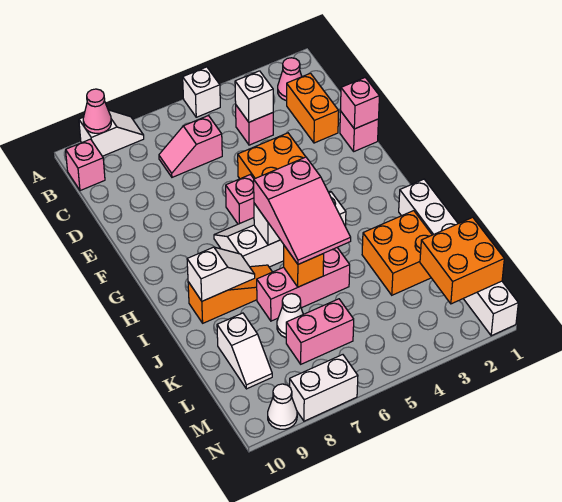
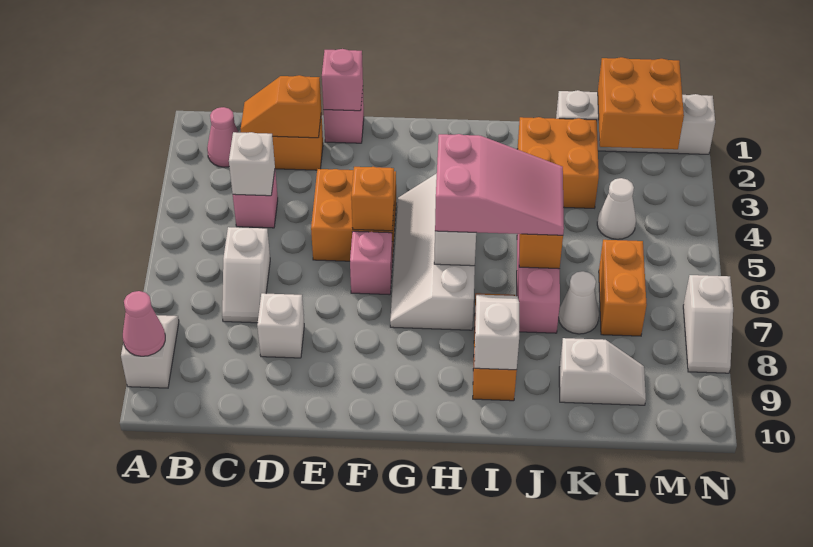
white brick A5 level 1 -> white brick D8 level 1
pink brick B10 level 1 -> none
none -> orange slope C2:D2 level 2 top D
pink slope C6:C7 level 1 top 6 -> white slope C6:C7 level 1 top 6
none -> orange brick F5 level 2
white brick I1:N1 level 1 -> white brick K1:N1 level 1
pink brick L6:L7 level 1 -> orange brick L6:L7 level 1
white brick N7:N8 level 1 -> white slope N7:N8 level 1 top 7
white cone N9 level 1 -> white cone L4 level 1

